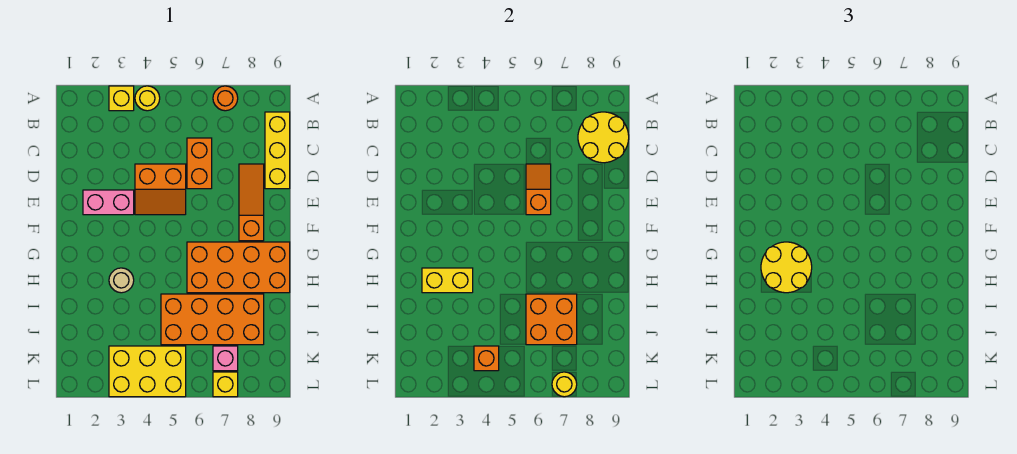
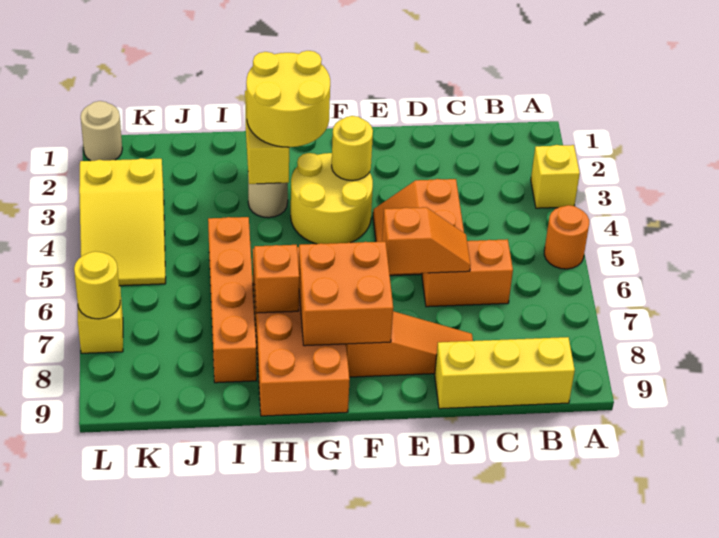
yellow round brick A4 level 1 -> yellow round brick F3 level 2
orange round brick A7 level 1 -> orange round brick A5 level 1
yellow round brick B8:C9 level 2 -> yellow round brick F3:G4 level 1
pink brick E2:E3 level 1 -> none
orange brick I5:J8 level 1 -> orange brick I5:I8 level 1
orange brick I6:J7 level 2 -> orange brick F7:G8 level 2
yellow brick K3:L5 level 1 -> yellow slope K3:L5 level 1 top 3
orange brick K4 level 2 -> orange brick H7 level 2
pink brick K7 level 1 -> none
none -> tan round brick L1 level 1

